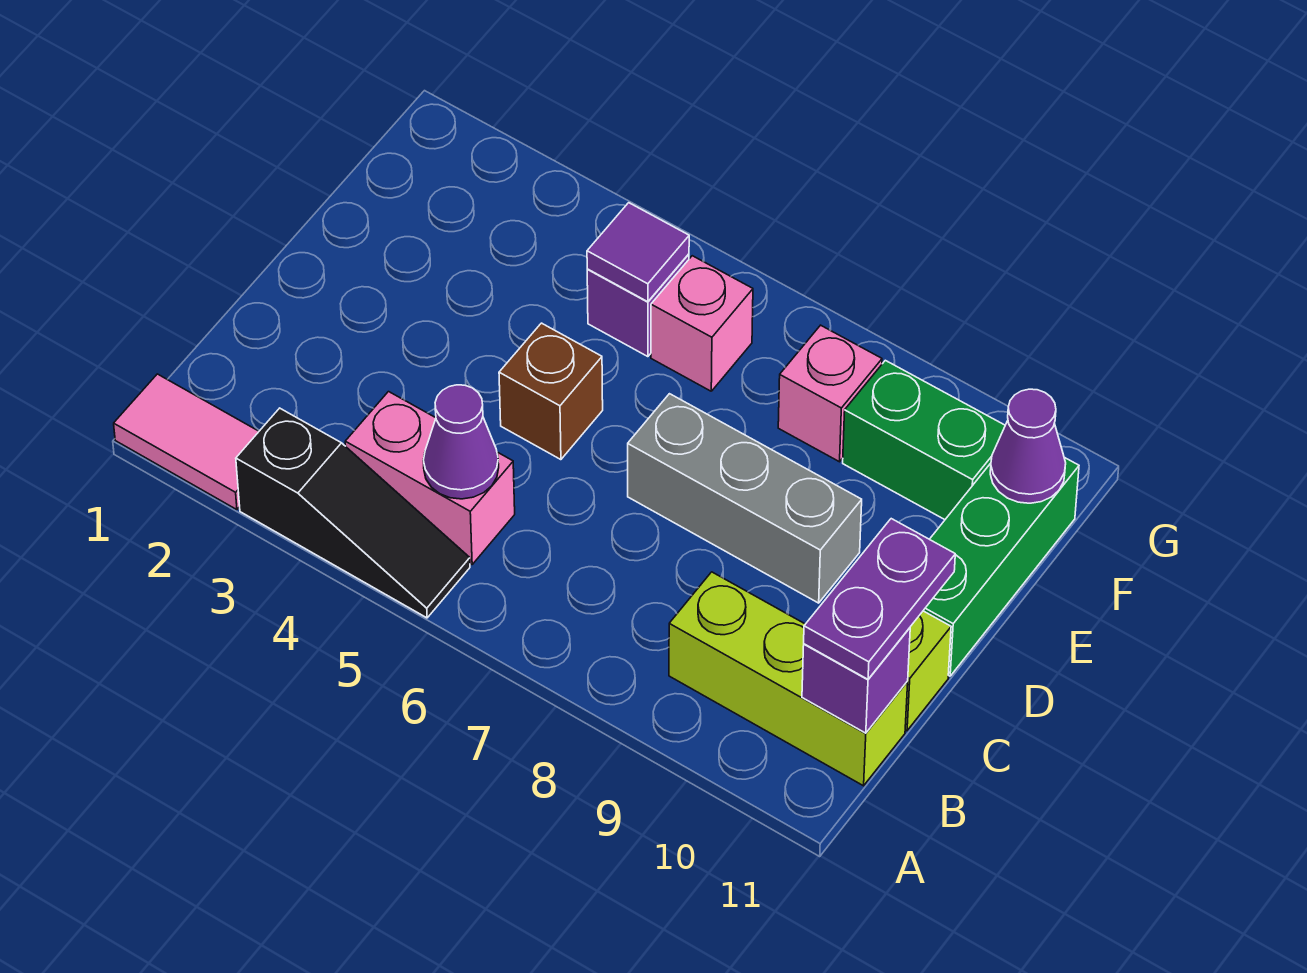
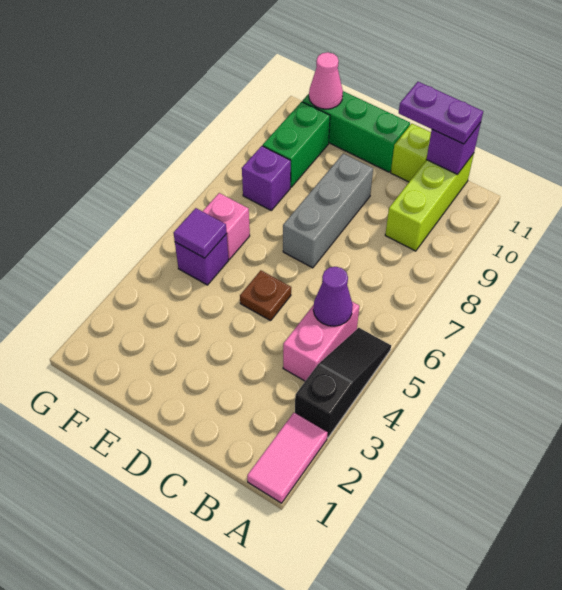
brown brick D5 level 1 -> brown plate D5 level 1
pink brick F8 level 1 -> purple brick F8 level 1
purple cone F11 level 2 -> pink cone F11 level 2

